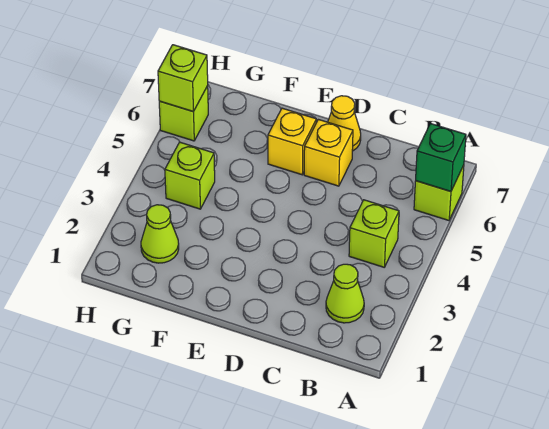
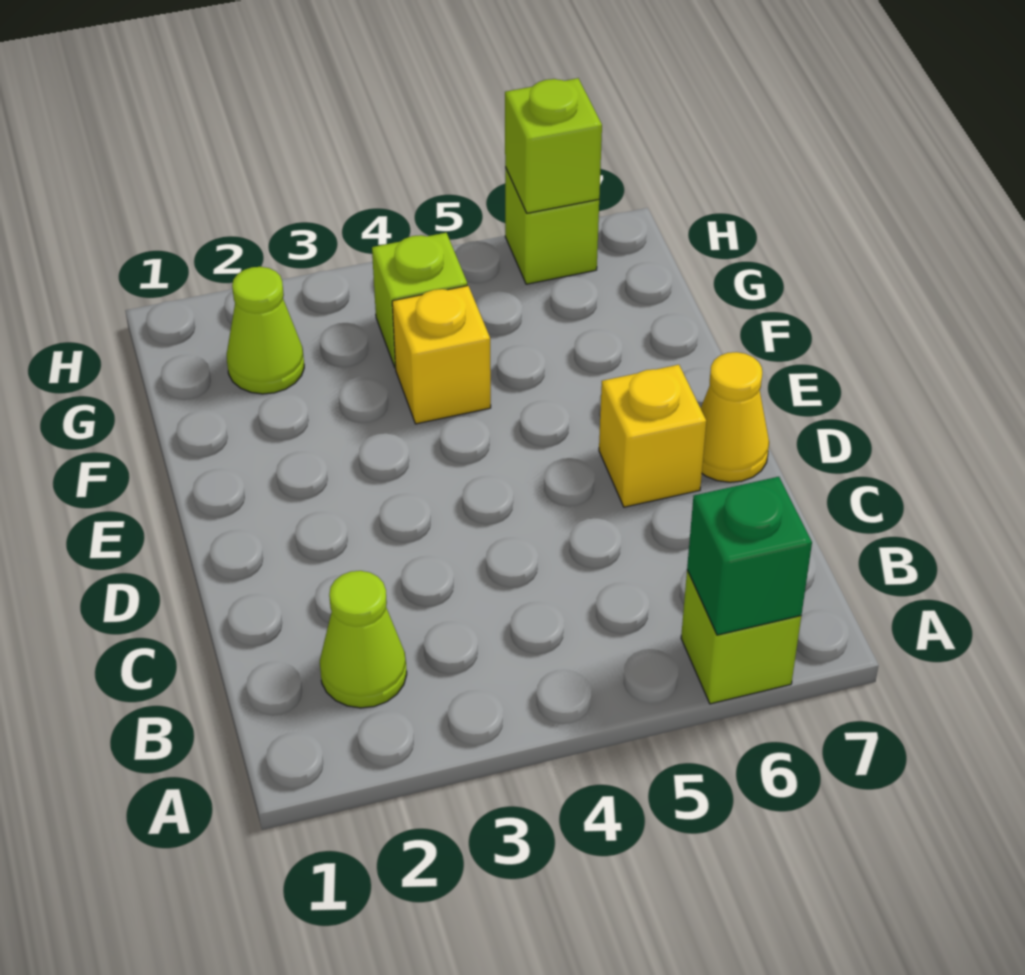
lime brick B4 level 1 -> none
yellow brick E6 level 1 -> yellow brick F4 level 1

